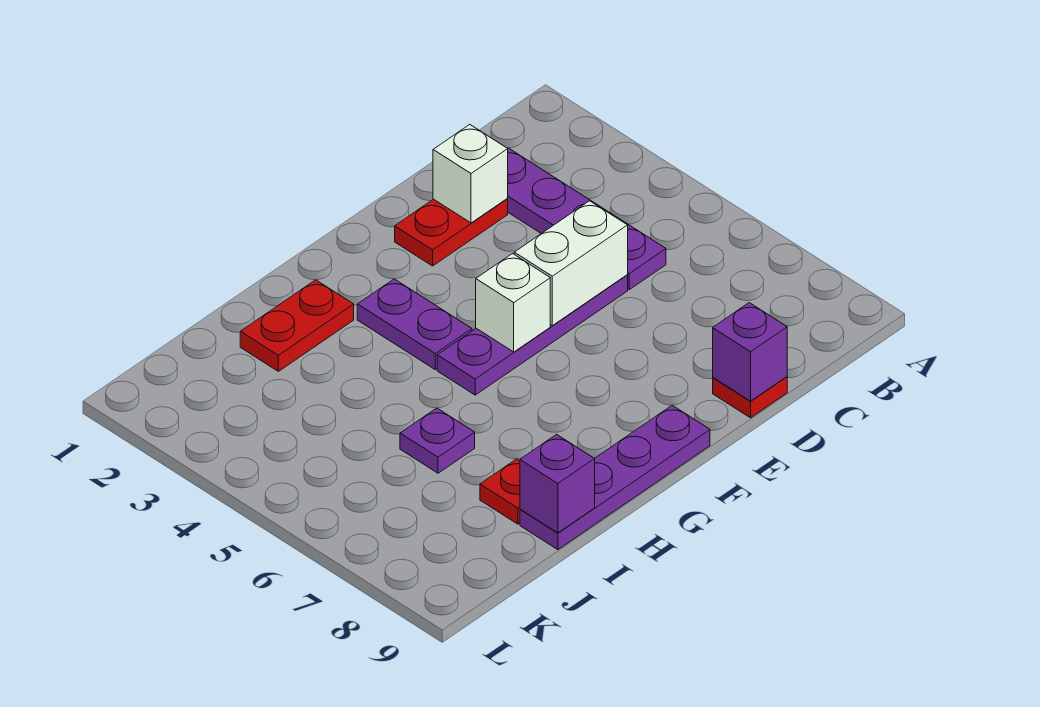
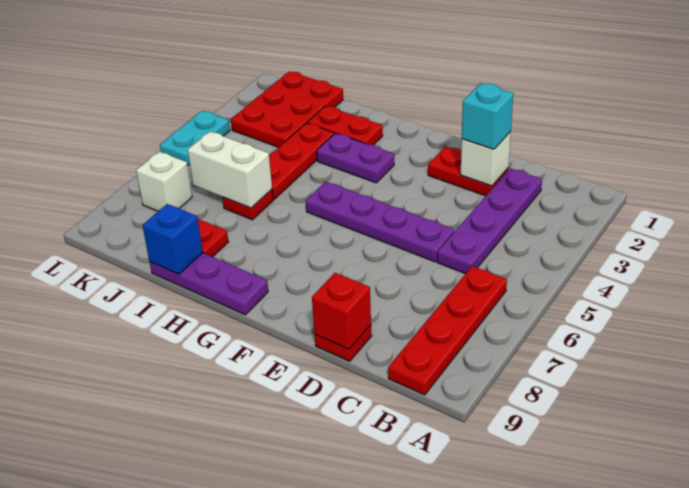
none -> red plate B6:B9 level 1
none -> cyan brick D2 level 3
white brick D5:E5 level 2 -> white brick I6:J6 level 2
purple brick D9 level 2 -> red brick D9 level 2
white brick F5 level 2 -> white brick K7 level 1
purple plate F9:I9 level 1 -> purple plate G9:I9 level 1
purple plate G3:G4 level 1 -> purple plate G3:H3 level 1
none -> red plate I3:I5 level 1
purple plate I6 level 1 -> red plate I6 level 1
purple brick I9 level 2 -> blue brick I9 level 2
none -> red plate J1:K3 level 1
none -> cyan plate L4:L5 level 1

